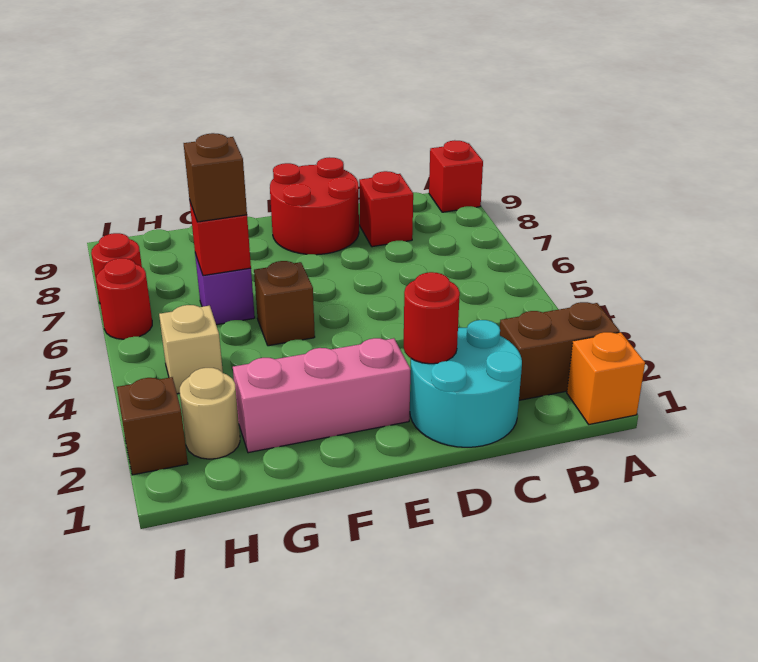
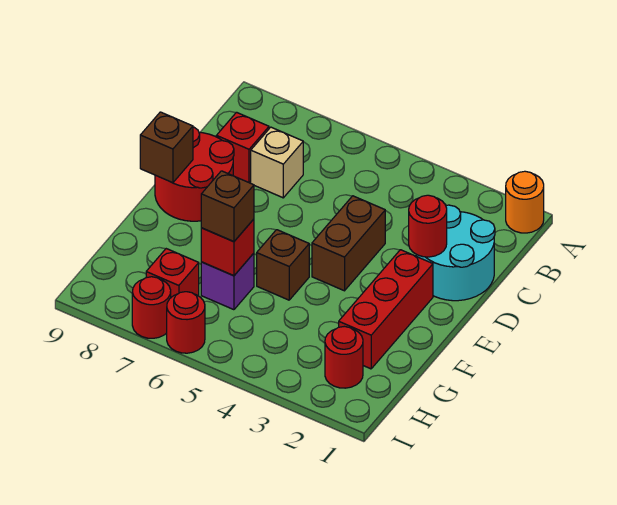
orange brick A1 level 1 -> orange round brick A1 level 1
brown brick A2:B2 level 1 -> brown brick D4:E4 level 1
red brick A9 level 1 -> red brick H7 level 1
pink brick E2:G2 level 1 -> red brick E2:G2 level 1
tan round brick H2 level 1 -> red round brick H2 level 1
tan brick H4 level 1 -> tan brick C7 level 1
brown brick I2 level 1 -> brown brick E9 level 2

